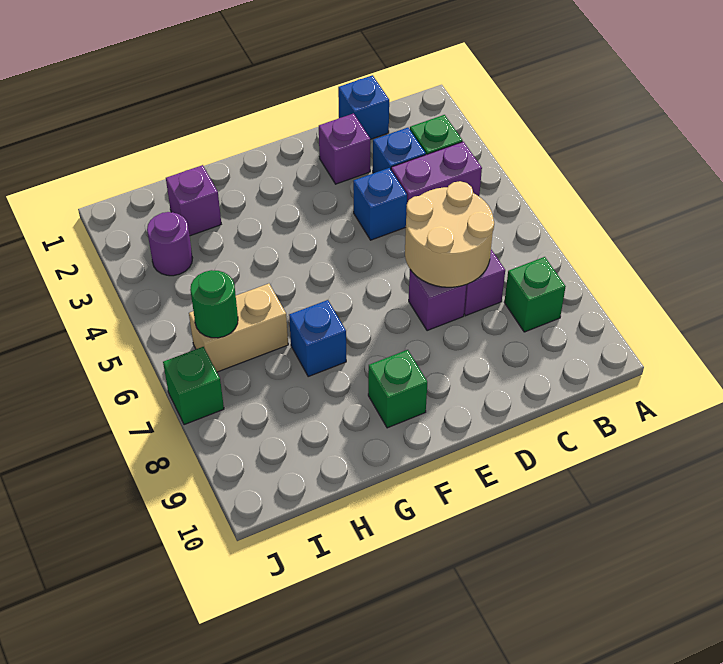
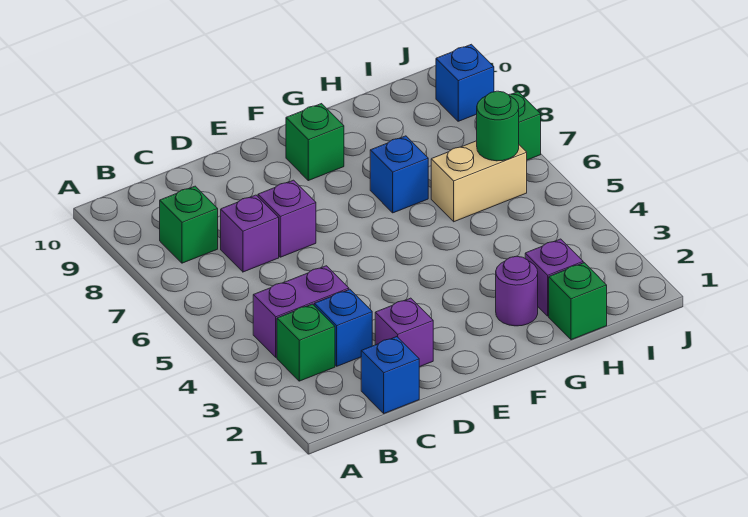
tan round brick C6:D7 level 2 -> none
blue brick D4 level 1 -> blue brick J9 level 1
none -> green brick H1 level 1
purple round brick I3 level 1 -> purple round brick G2 level 1

